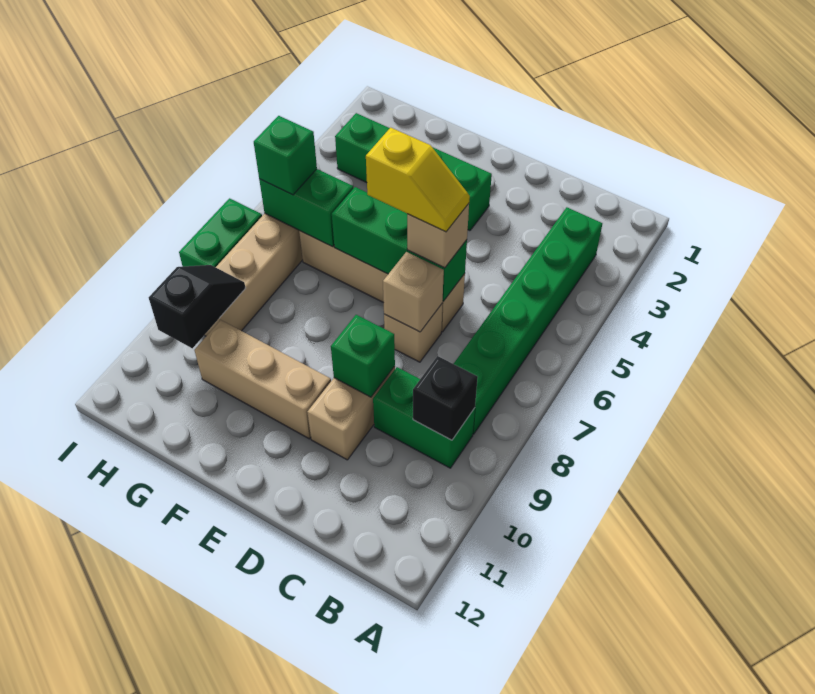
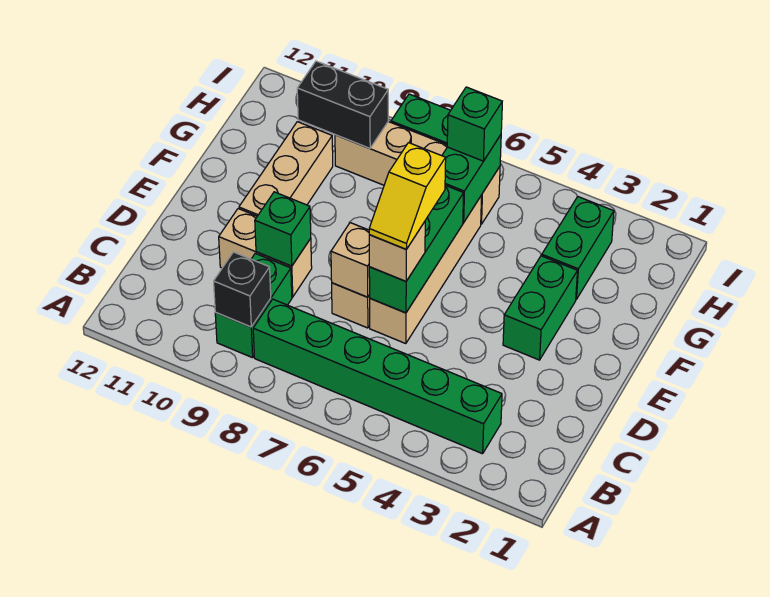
black slope H9:H10 level 2 top 10 -> black brick H9:H10 level 2

